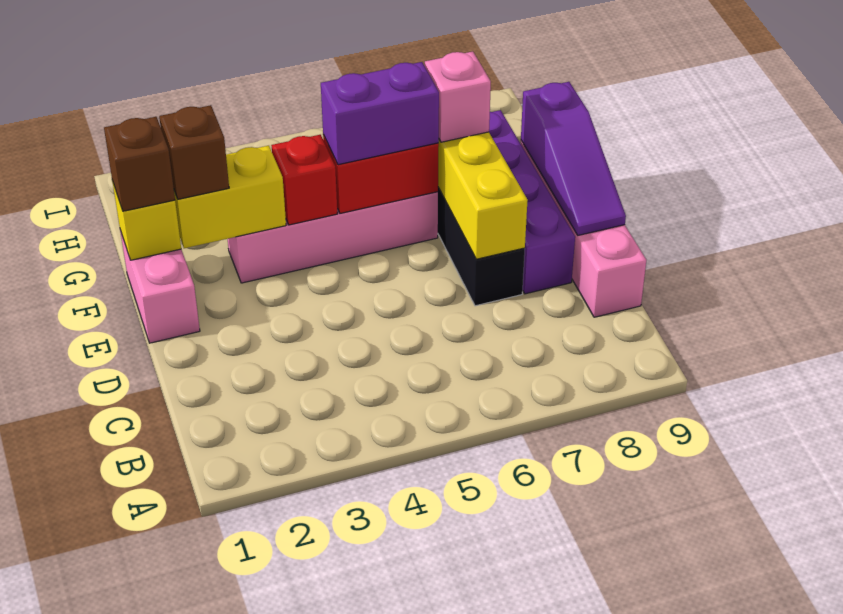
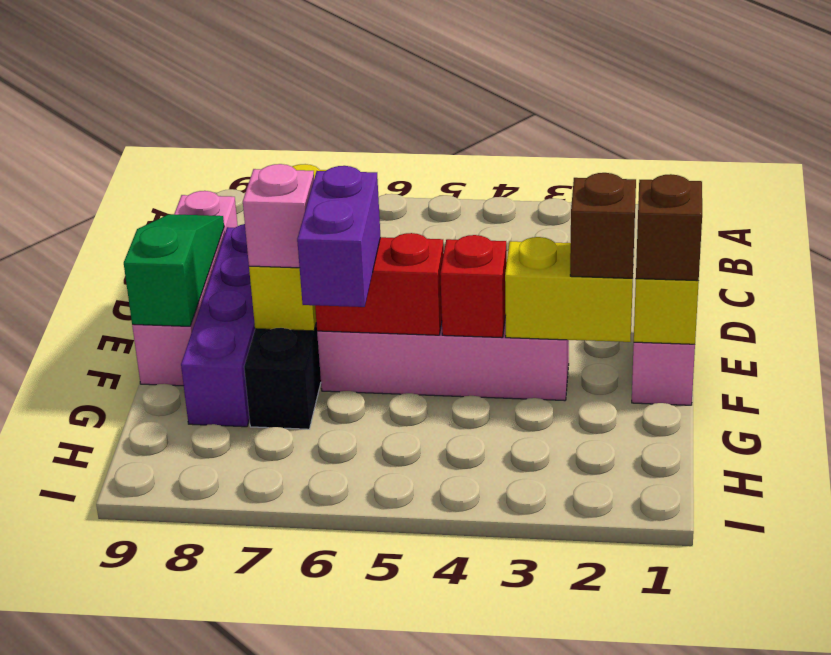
purple slope D9:F9 level 2 top F -> green slope D9:F9 level 2 top F
purple brick F5:F6 level 3 -> purple brick F6:G6 level 3

